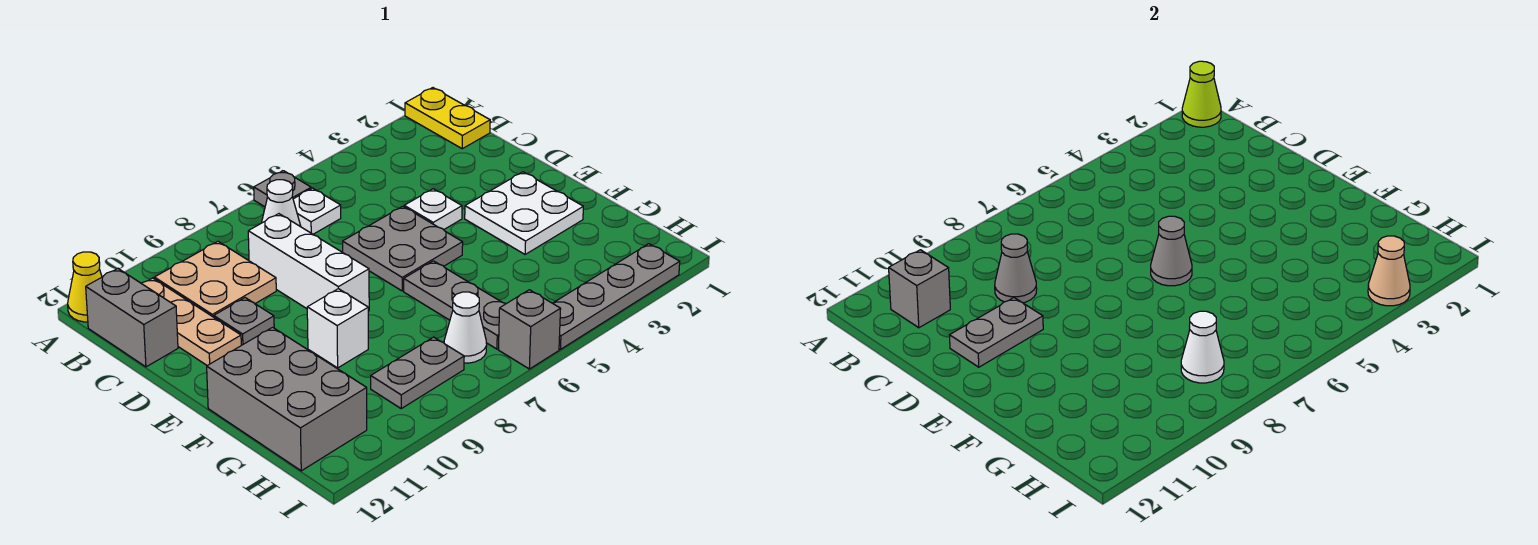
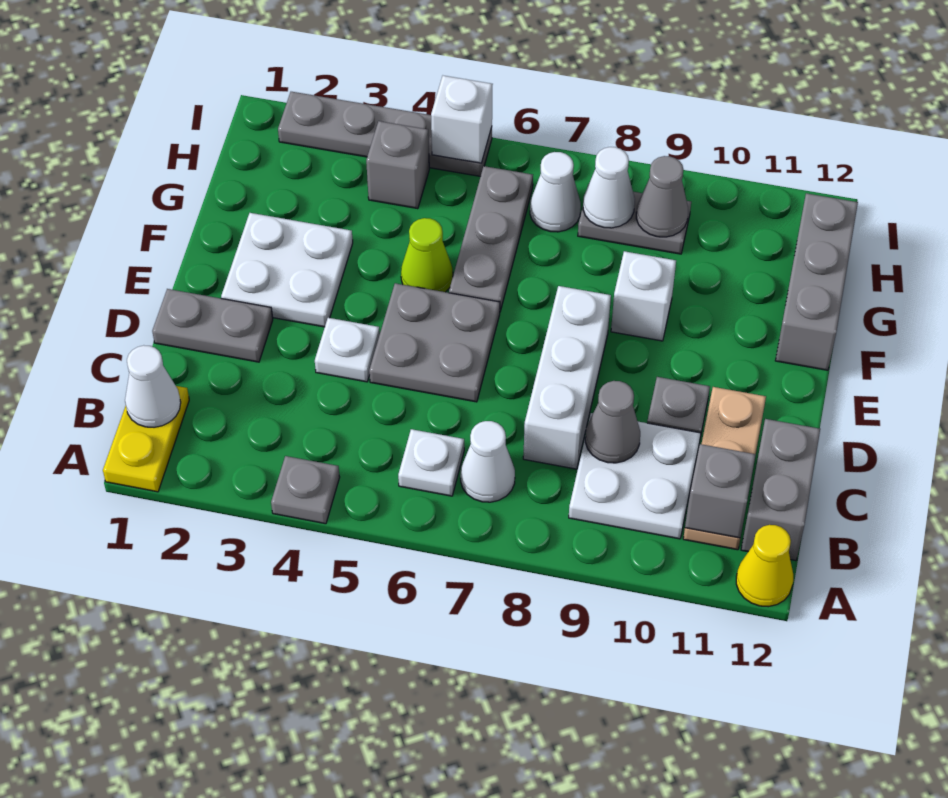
lime cone A1 level 2 -> lime cone F5 level 1
grey plate A6 level 1 -> grey plate A4 level 1
none -> white cone B1 level 2
tan plate B9:C10 level 1 -> white plate B9:C10 level 1
grey plate D10:D11 level 2 -> grey plate D1:D2 level 1
grey cone E6 level 2 -> grey cone H9 level 2
grey brick F11:H12 level 1 -> grey brick F12:H12 level 1
tan cone I3 level 2 -> none
none -> white brick I5 level 2
grey brick I6 level 1 -> grey brick H4 level 1

